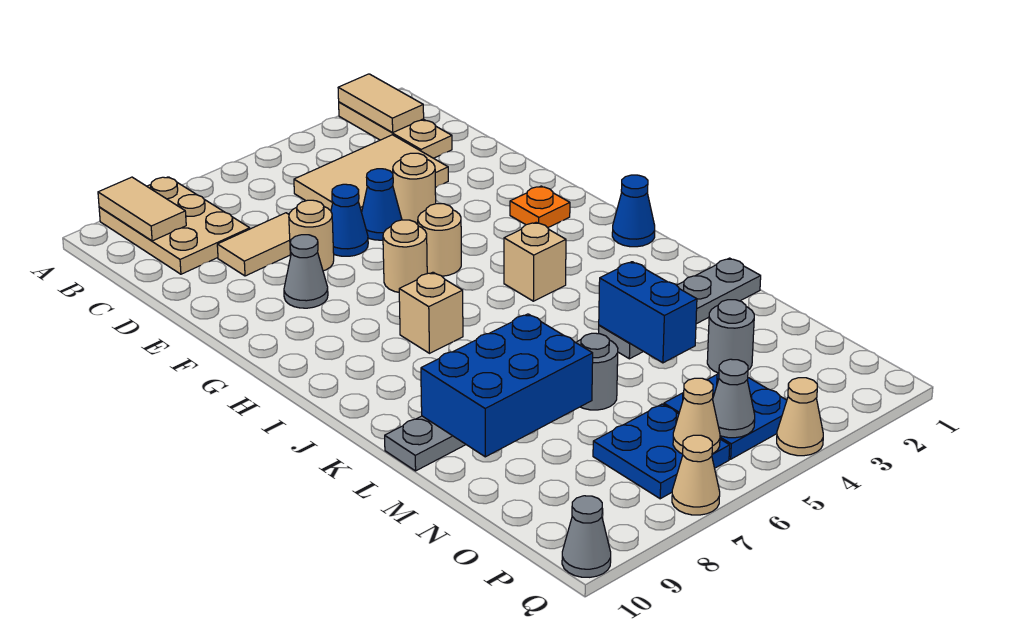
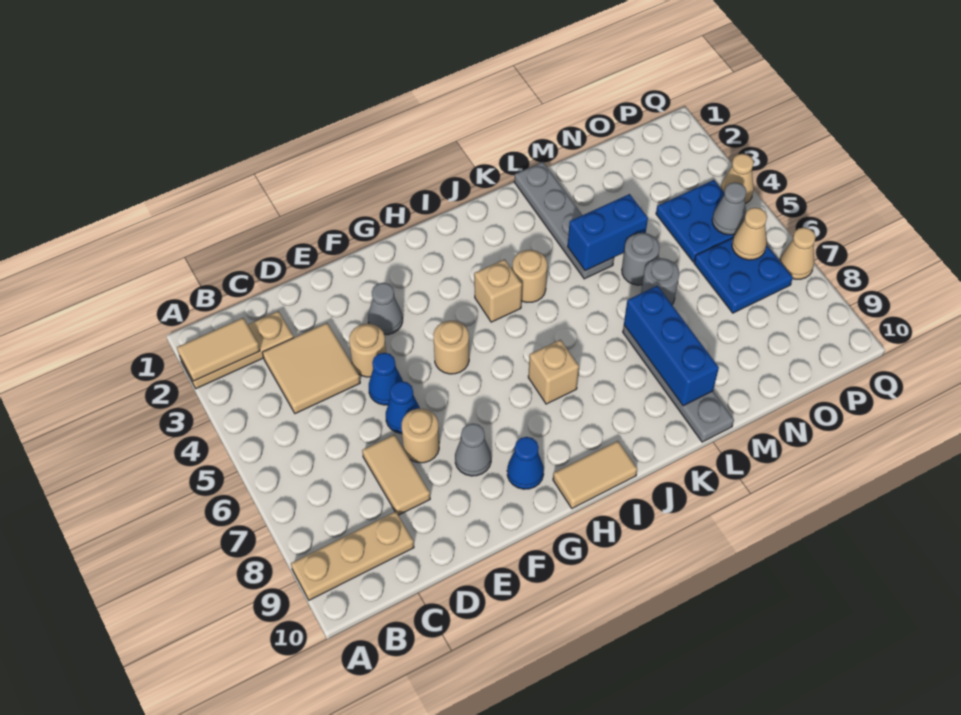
tan plate A8:C9 level 1 -> tan plate A9:C9 level 1
tan tile A9:B9 level 2 -> tan tile H10:I10 level 1
tan tile C3:D5 level 1 -> tan tile C3:D4 level 1
orange plate G2 level 1 -> none
tan round brick G6 level 1 -> tan round brick J4 level 1
blue cone I1 level 1 -> blue cone G9 level 1
blue brick L7:M9 level 2 -> blue brick L7:L9 level 2
grey round brick N3 level 1 -> grey round brick M5 level 1
grey cone Q10 level 1 -> grey cone F3 level 1

